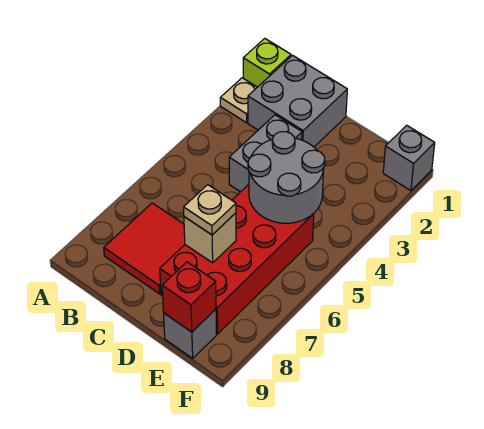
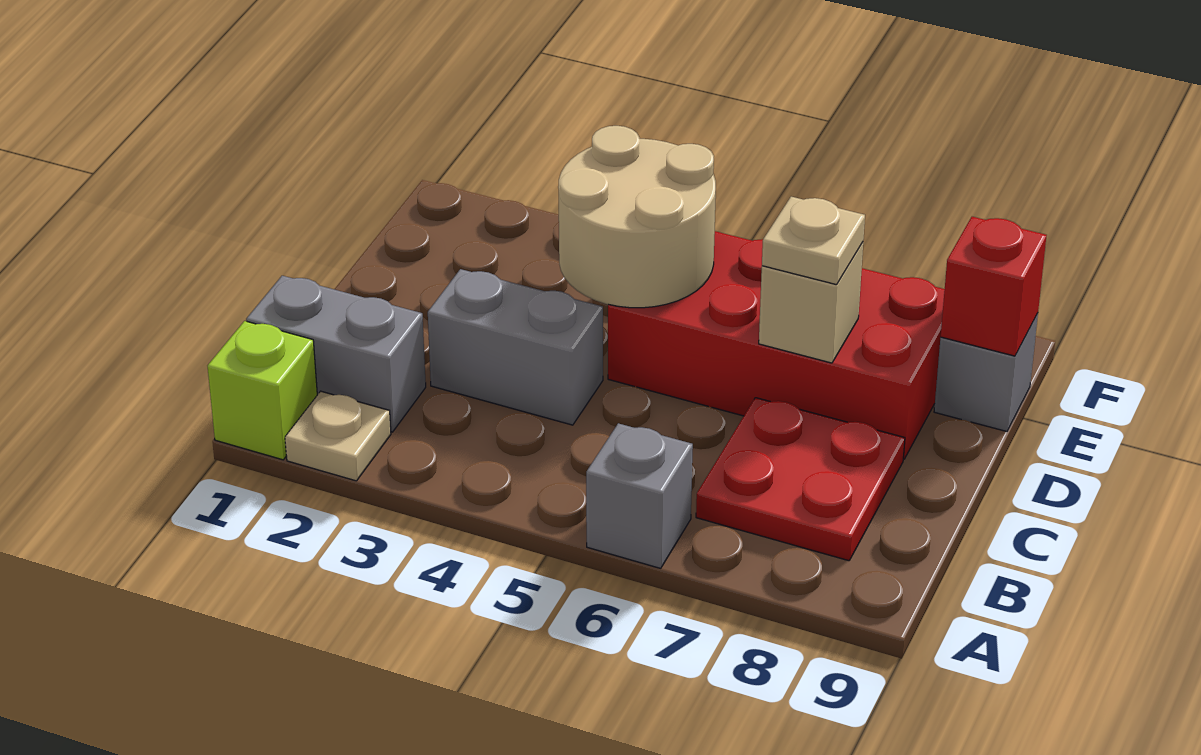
grey brick B1:C2 level 1 -> grey brick B1:B2 level 1
red tile B7:C8 level 1 -> red plate B7:C8 level 1
grey round brick D4:E5 level 2 -> tan round brick D4:E5 level 2
grey brick F1 level 1 -> grey brick A6 level 1

